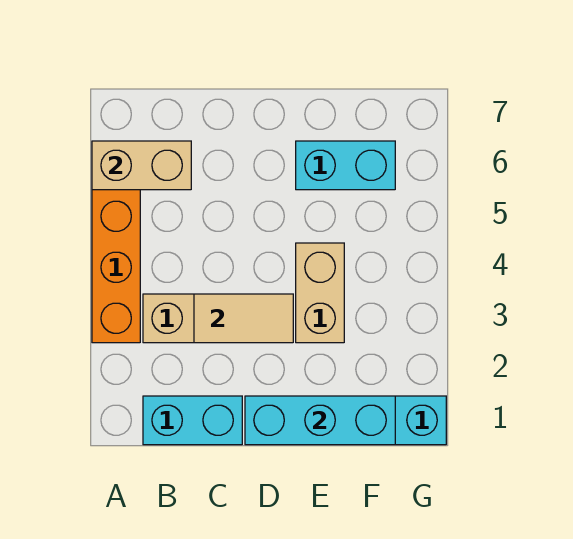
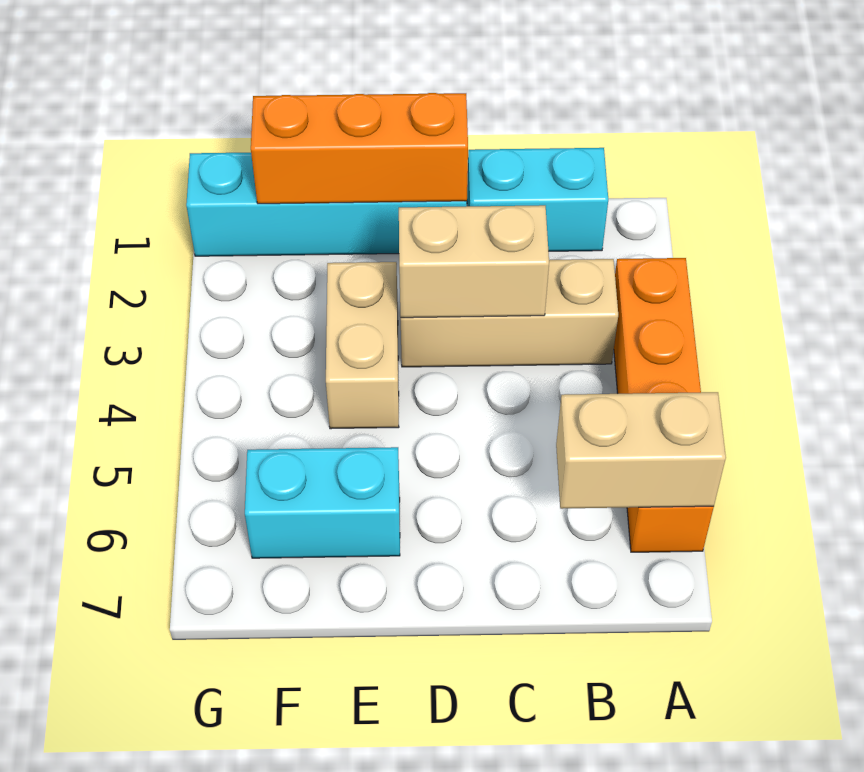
tan tile C3:D3 level 2 -> tan brick C3:D3 level 2
cyan brick D1:F1 level 2 -> orange brick D1:F1 level 2

